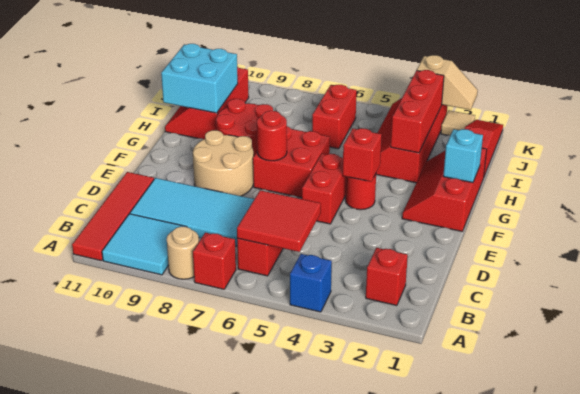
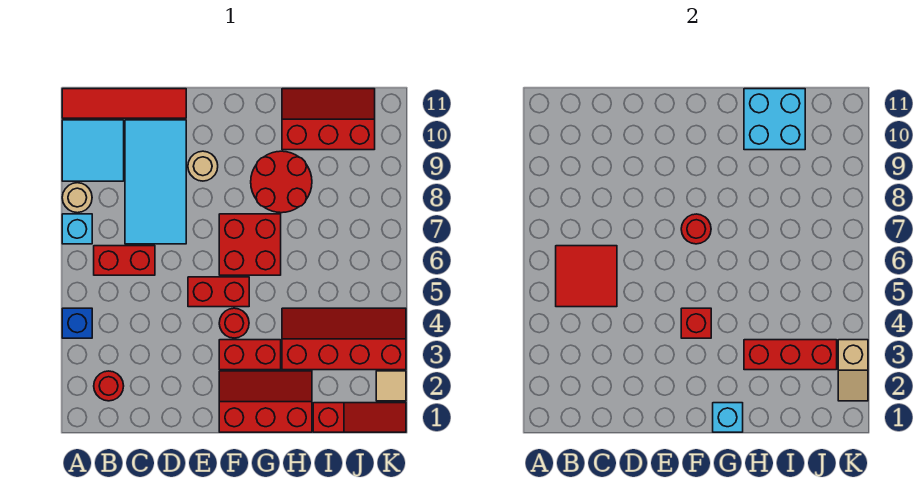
red brick A7 level 1 -> cyan brick A7 level 1
red brick B2 level 1 -> red round brick B2 level 1
tan round brick E8:F9 level 1 -> tan round brick E9 level 1
red brick I6:J6 level 1 -> red brick F3:G3 level 1

